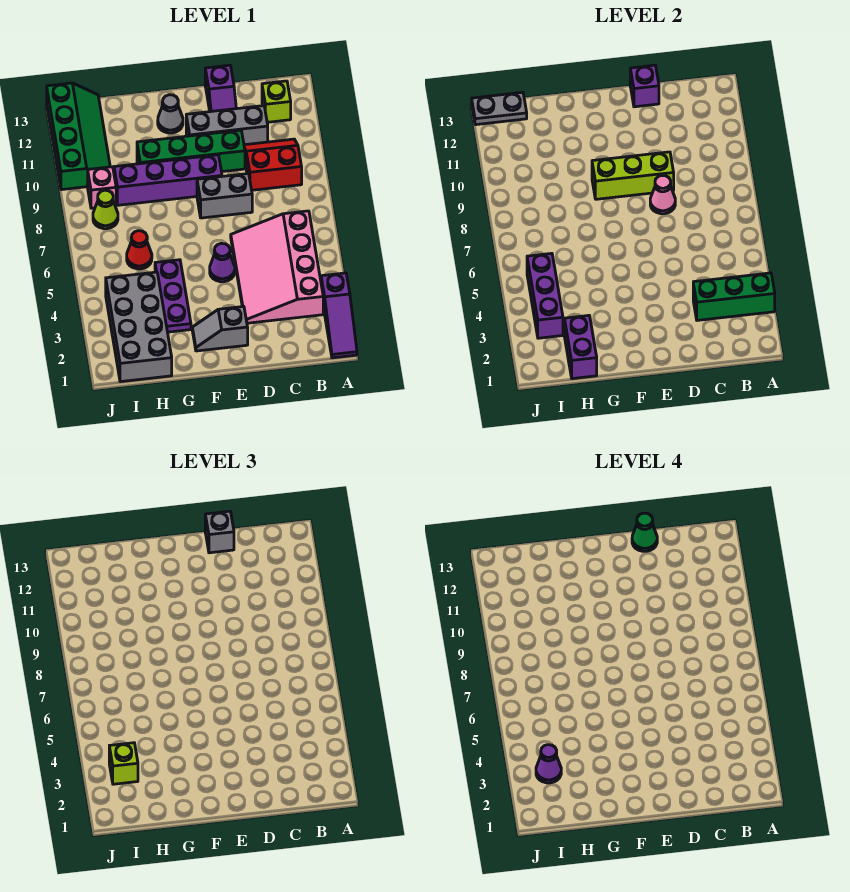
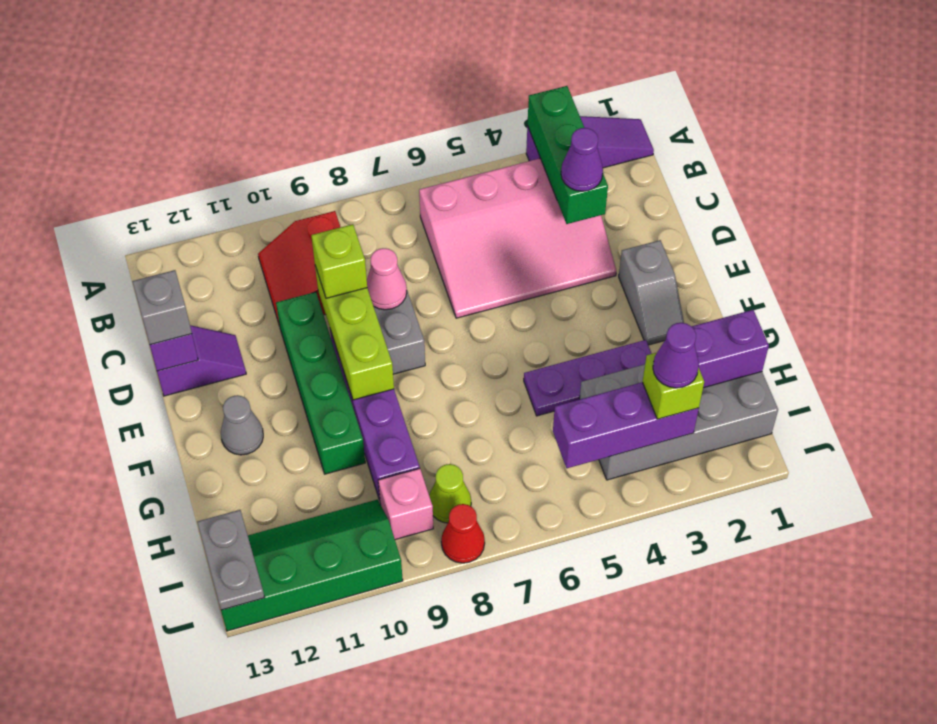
lime brick B12 level 1 -> lime brick D9 level 3
grey brick C11:E11 level 1 -> none
green cone D13 level 4 -> none
purple cone E5 level 1 -> purple cone C3 level 3
red cone H6 level 1 -> red cone J8 level 1

